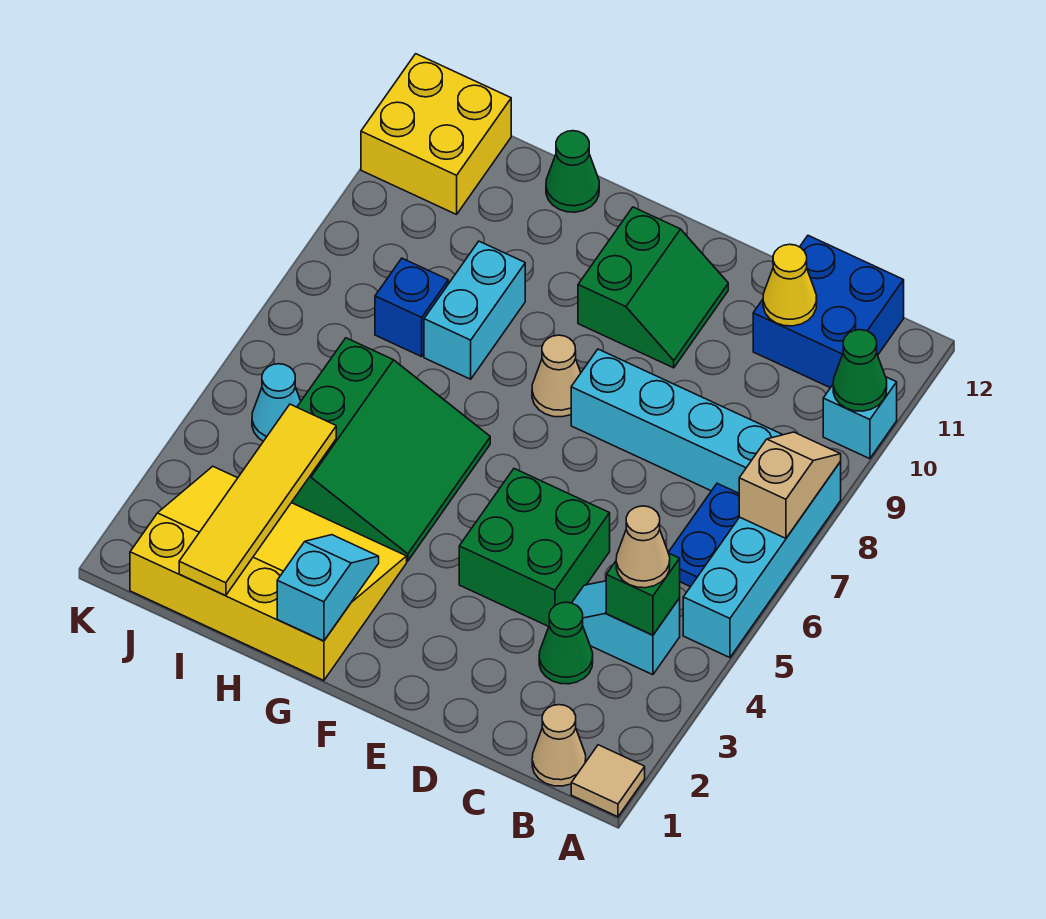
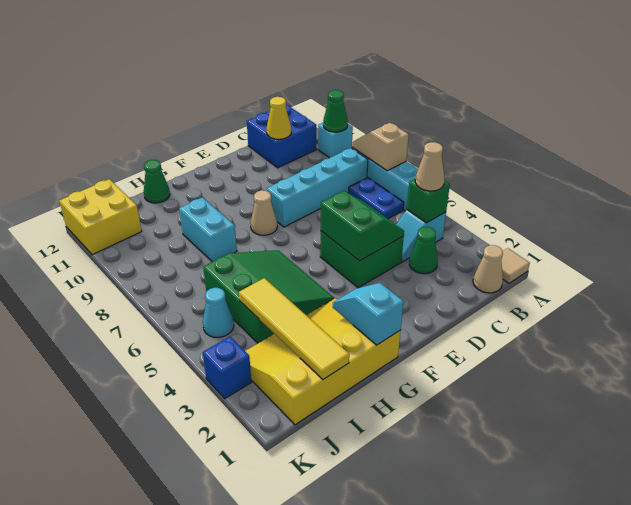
green slope E10:F11 level 1 top F -> green slope D4:E5 level 2 top E
blue brick I8 level 1 -> blue brick K3 level 1

